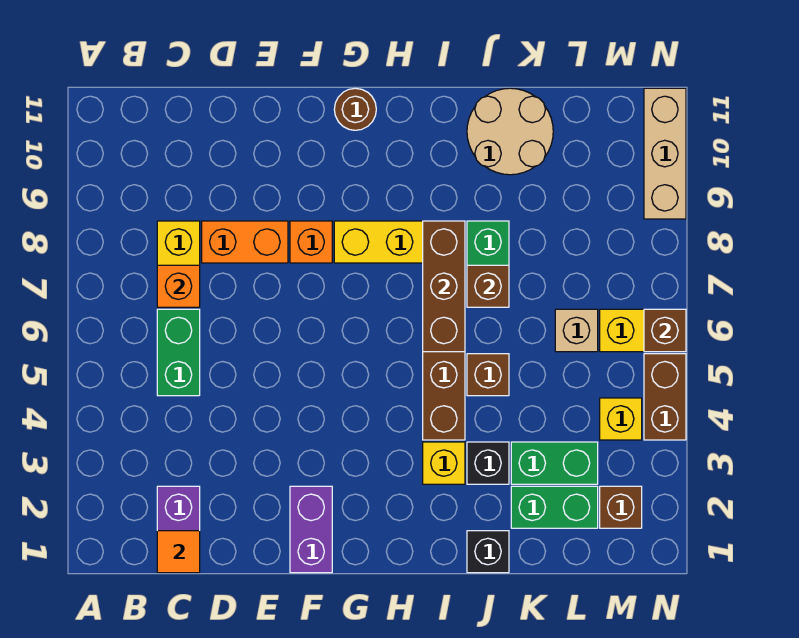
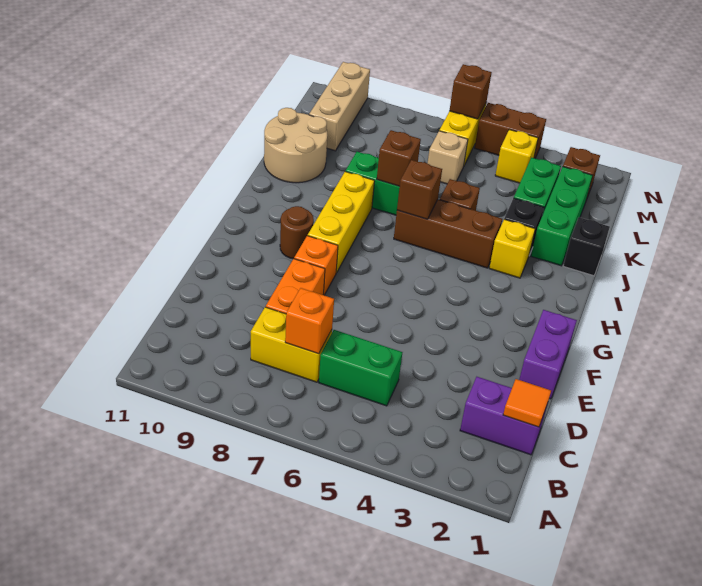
purple brick F1:F2 level 1 -> purple brick E1:F1 level 1
brown round brick G11 level 1 -> brown round brick G9 level 1
brown brick I6:I8 level 2 -> brown brick I6 level 2
green brick K2:L2 level 1 -> green brick J2:L2 level 1
tan brick N9:N11 level 1 -> tan brick L10:N10 level 1

